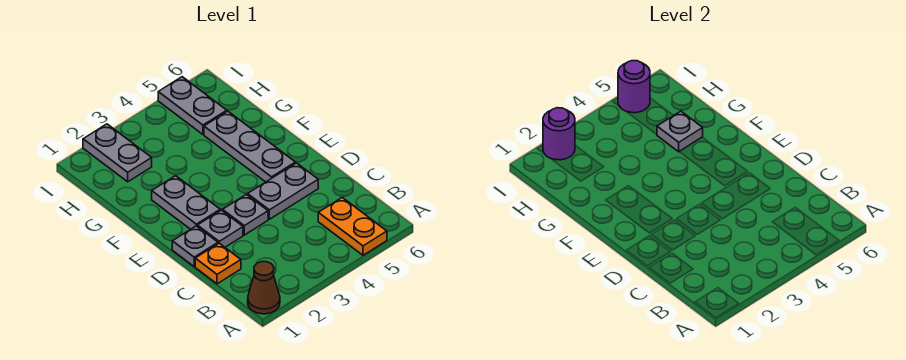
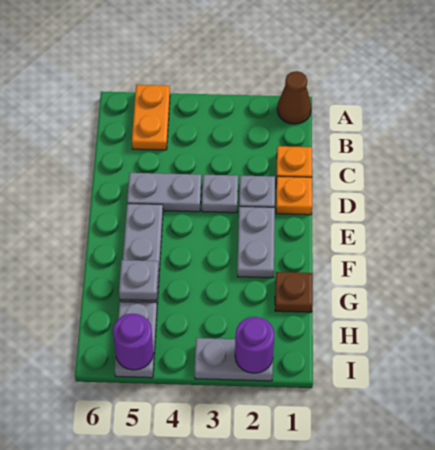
grey plate D1 level 1 -> orange plate D1 level 1
none -> brown plate G1 level 1
grey plate H2:I2 level 1 -> grey plate I2:I3 level 1

